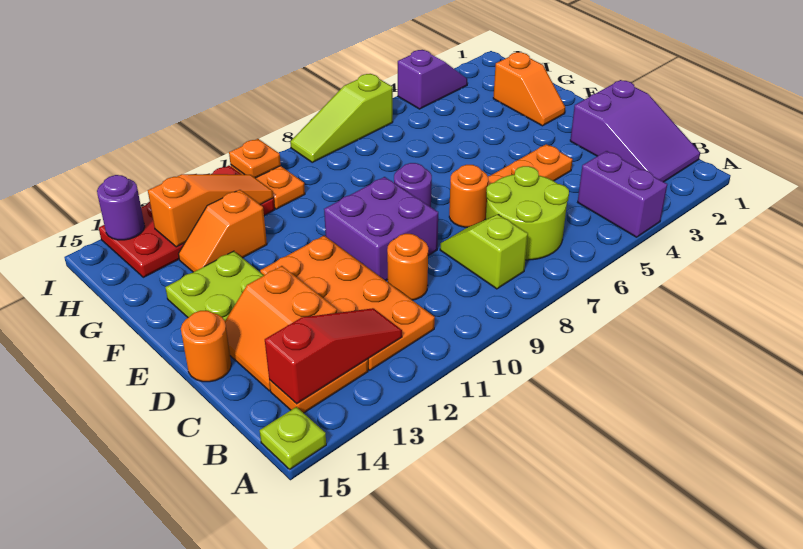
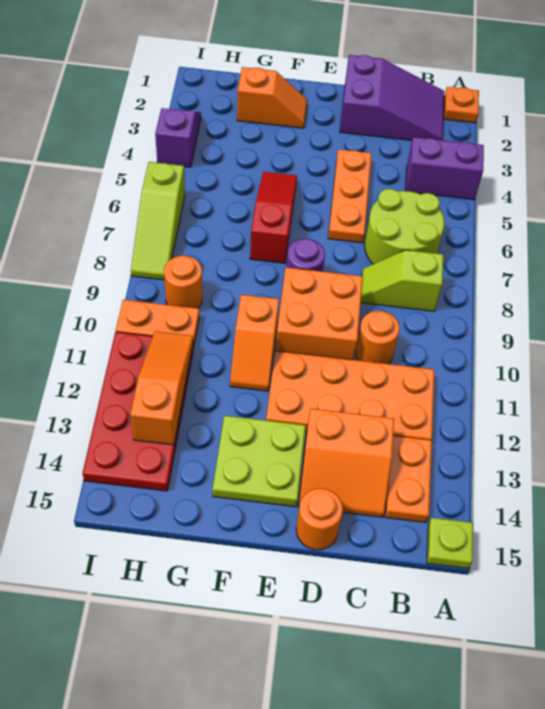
red slope B12:B14 level 2 top 14 -> red slope F5:F7 level 1 top 7
orange round brick D7 level 1 -> orange round brick H9 level 1
purple brick D9:E10 level 1 -> orange brick D9:E10 level 1
orange slope G12:G13 level 1 top 12 -> orange slope F10:F11 level 1 top 10
orange plate I10 level 2 -> orange plate A1 level 1
purple round brick I14 level 2 -> none

